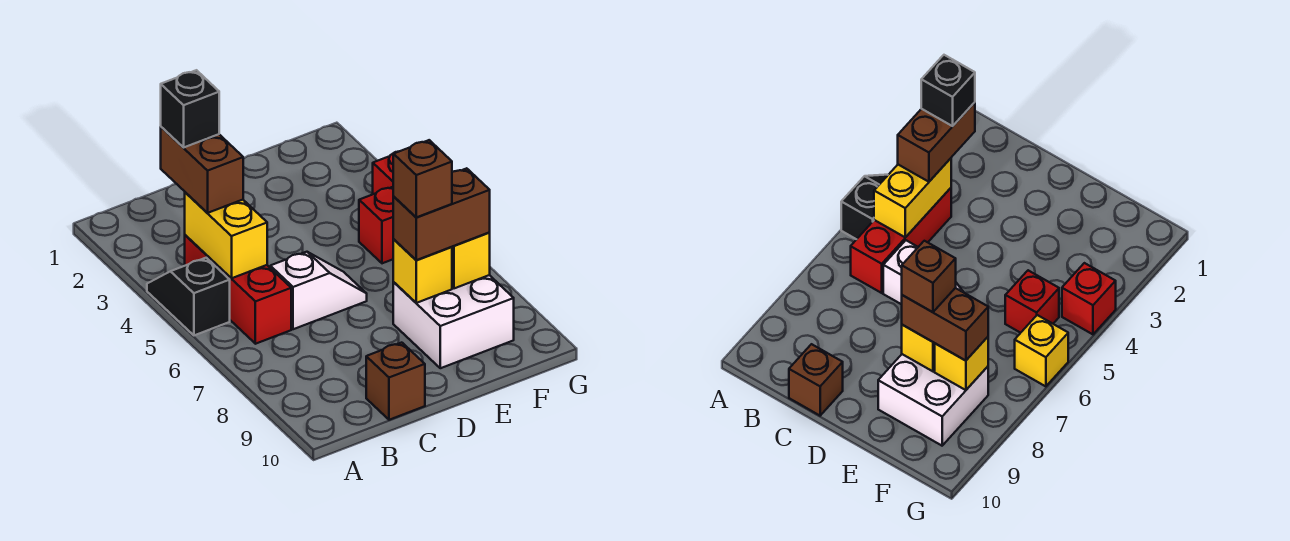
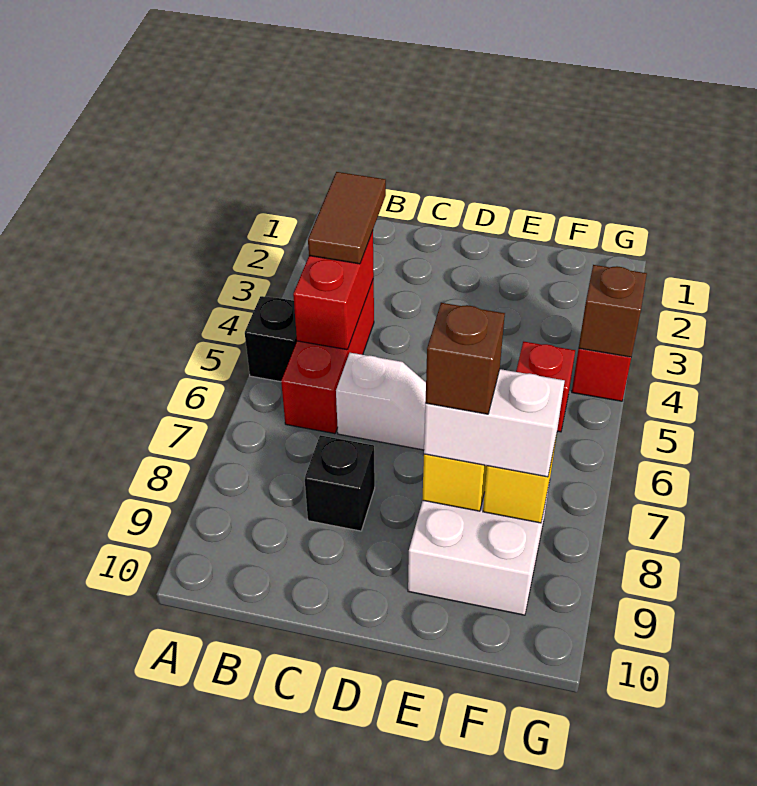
brown brick B3:B4 level 3 -> brown tile B3:B4 level 3
black brick B3 level 4 -> black brick C8 level 1
yellow brick B4:B5 level 2 -> red brick B4:B5 level 2
brown brick C10 level 1 -> brown brick G4 level 2
brown brick E8:F8 level 3 -> white brick E8:F8 level 3
yellow brick G6 level 1 -> none

